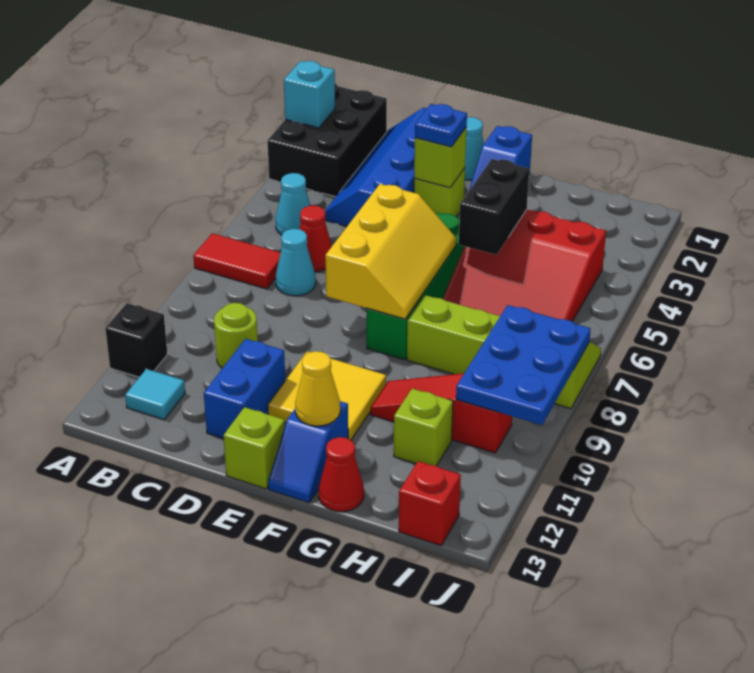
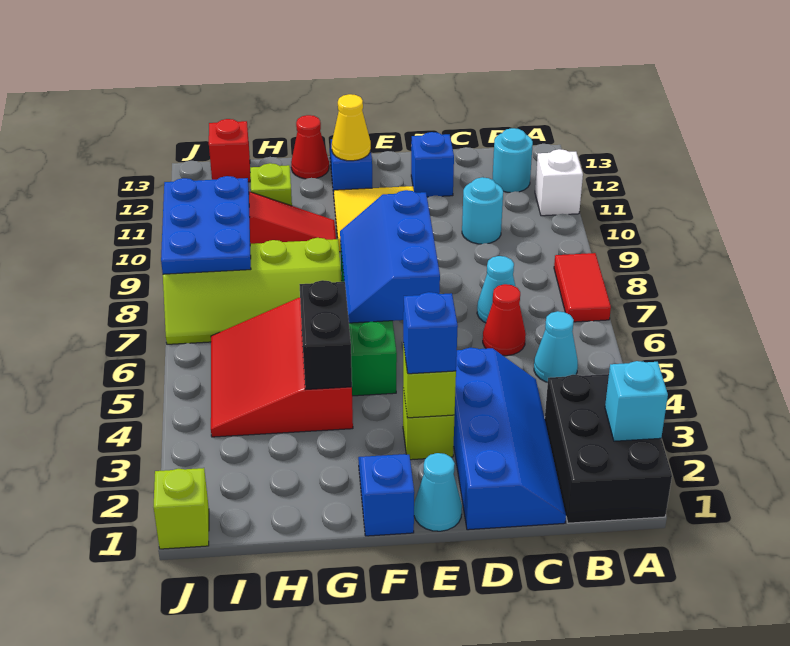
red tile A7:B7 level 1 -> red tile A7:A8 level 1
black brick A11 level 1 -> white brick A11 level 1
cyan tile B12 level 1 -> cyan round brick B12 level 1
lime round brick C10 level 1 -> cyan round brick C10 level 1
blue brick D11:D12 level 1 -> blue brick D12 level 1
blue plate E3 level 3 -> blue brick E3 level 3
yellow slope E6:F8 level 2 top E -> blue slope E6:F8 level 2 top E
lime brick E13 level 1 -> lime brick J1 level 1
red slope G4:I6 level 1 top 4 -> red slope G4:I6 level 1 top G

